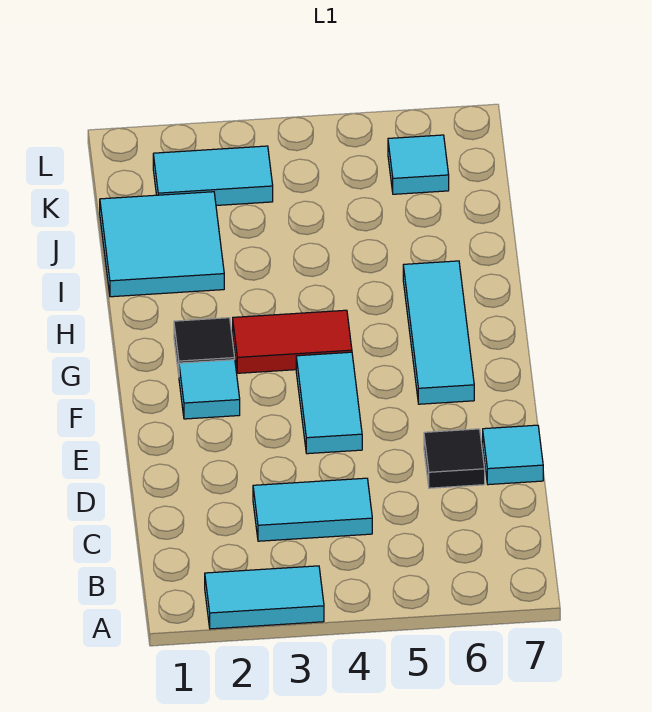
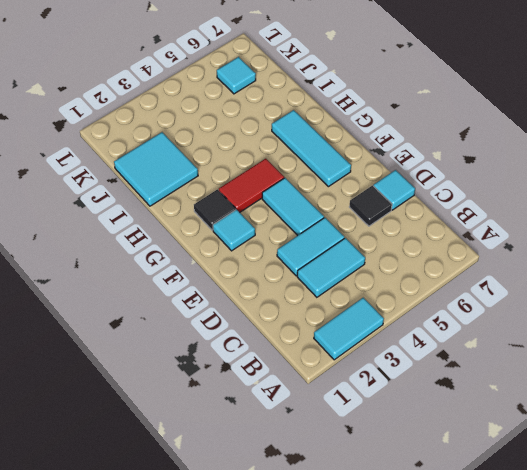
cyan tile K2:K3 level 1 -> cyan tile D3:D4 level 1

